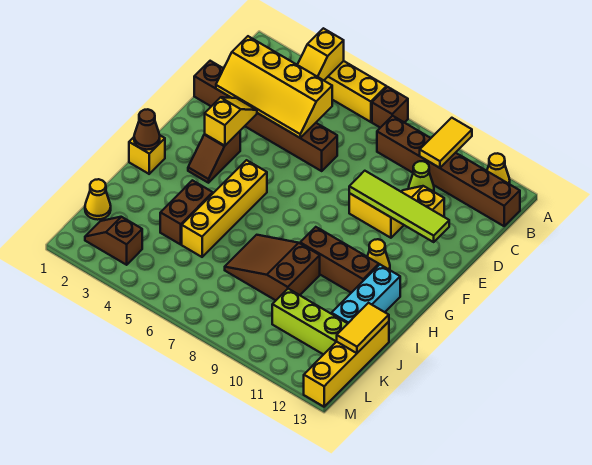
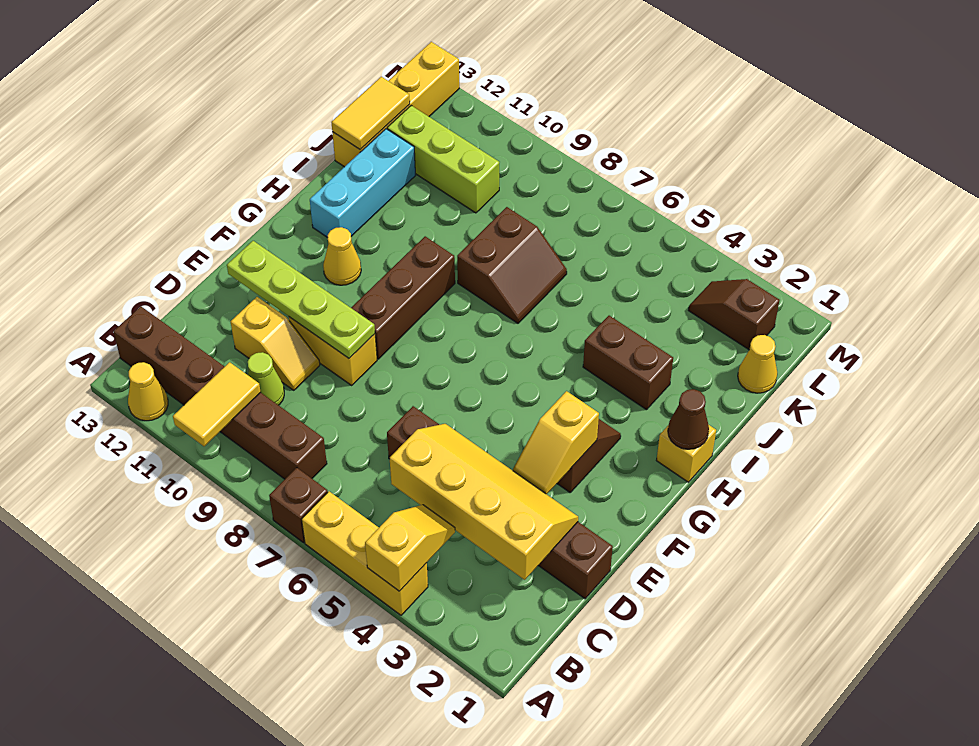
lime tile E9:E12 level 2 -> lime plate E9:E12 level 2
yellow brick G5:J5 level 1 -> none
brown brick H9:H11 level 1 -> brown brick F9:H9 level 1
brown brick I4:J4 level 1 -> brown brick I3:I4 level 1
brown slope I7:J9 level 1 top 9 -> brown slope I7:J8 level 1 top 8
brown slope L2:L3 level 1 top 3 -> brown slope L2:L3 level 1 top 2

